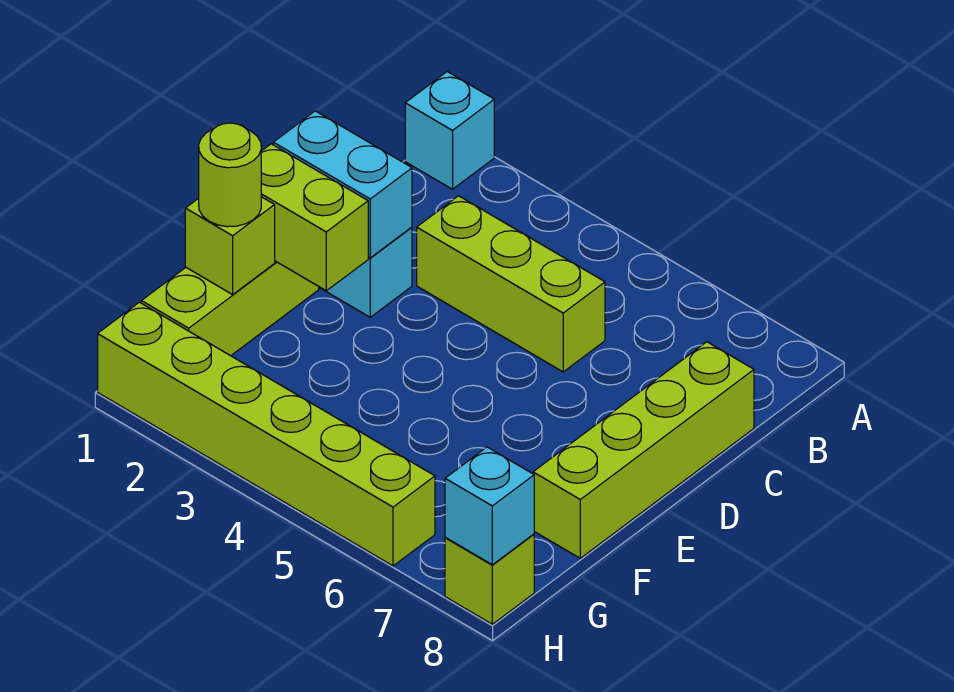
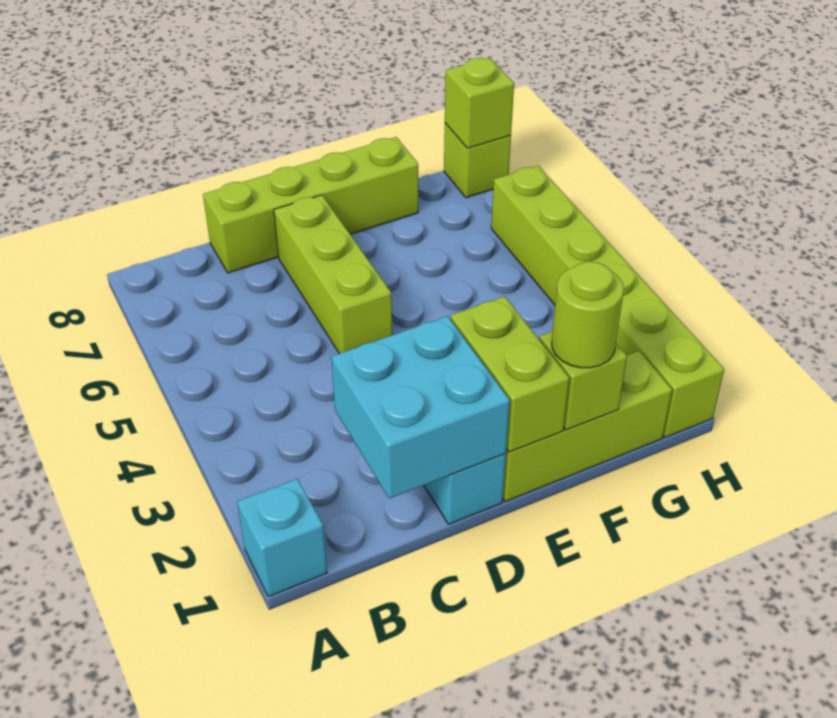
lime brick C3:C5 level 1 -> lime brick D5:D7 level 1
cyan brick D1:D2 level 2 -> cyan brick C1:D2 level 2
cyan brick H8 level 2 -> lime brick H8 level 2

